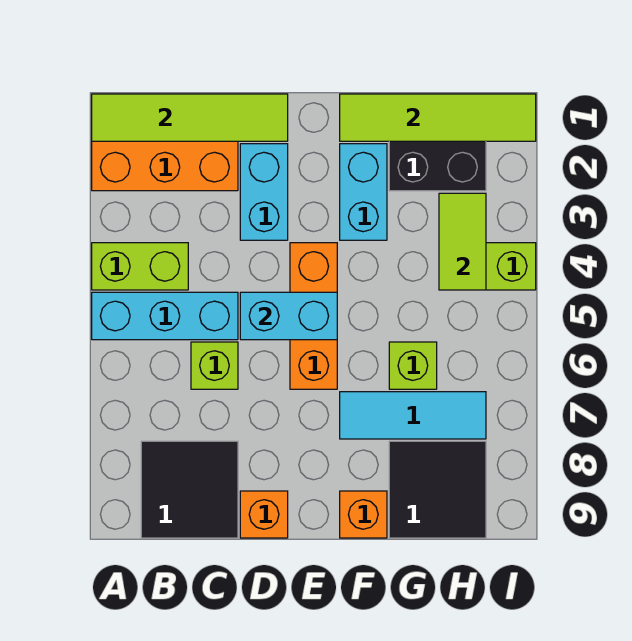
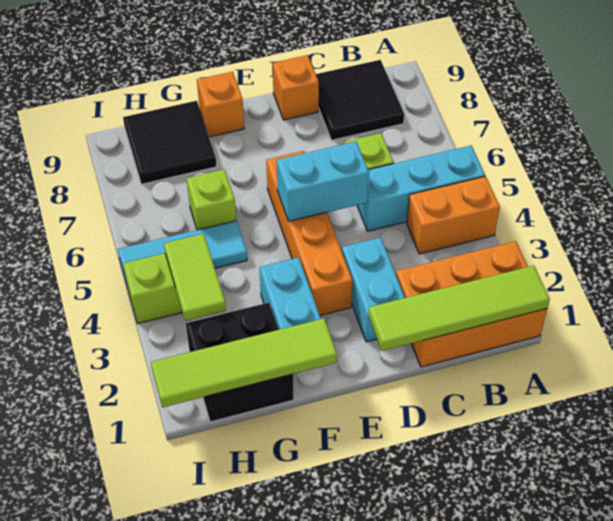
lime brick A4:B4 level 1 -> orange brick A4:B4 level 1
orange brick E4:E6 level 1 -> orange brick E3:E6 level 1
cyan tile F7:H7 level 1 -> cyan tile G5:I5 level 1

